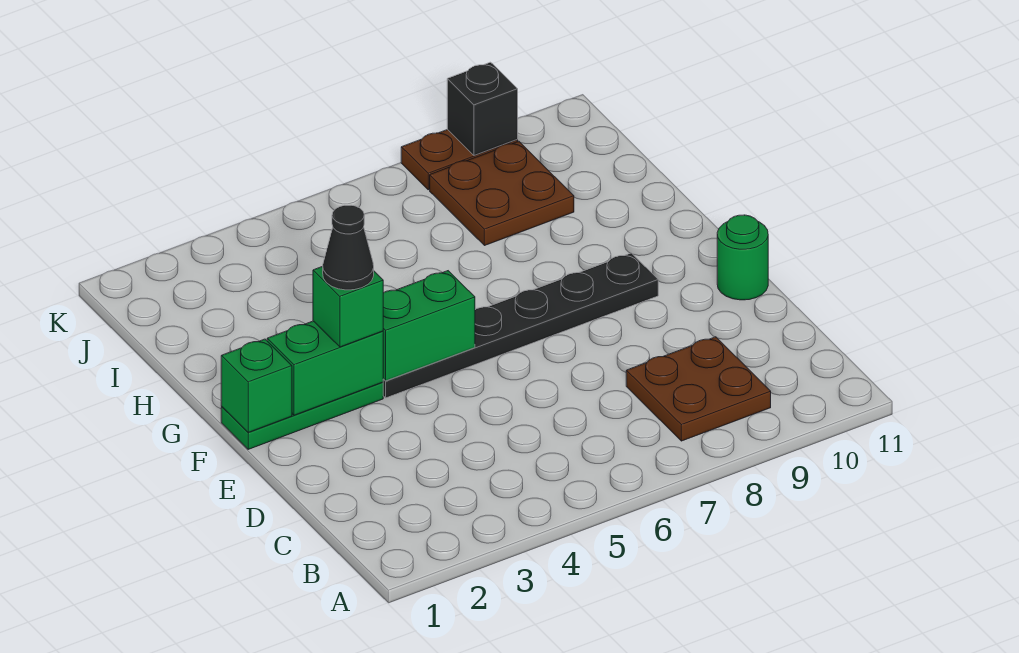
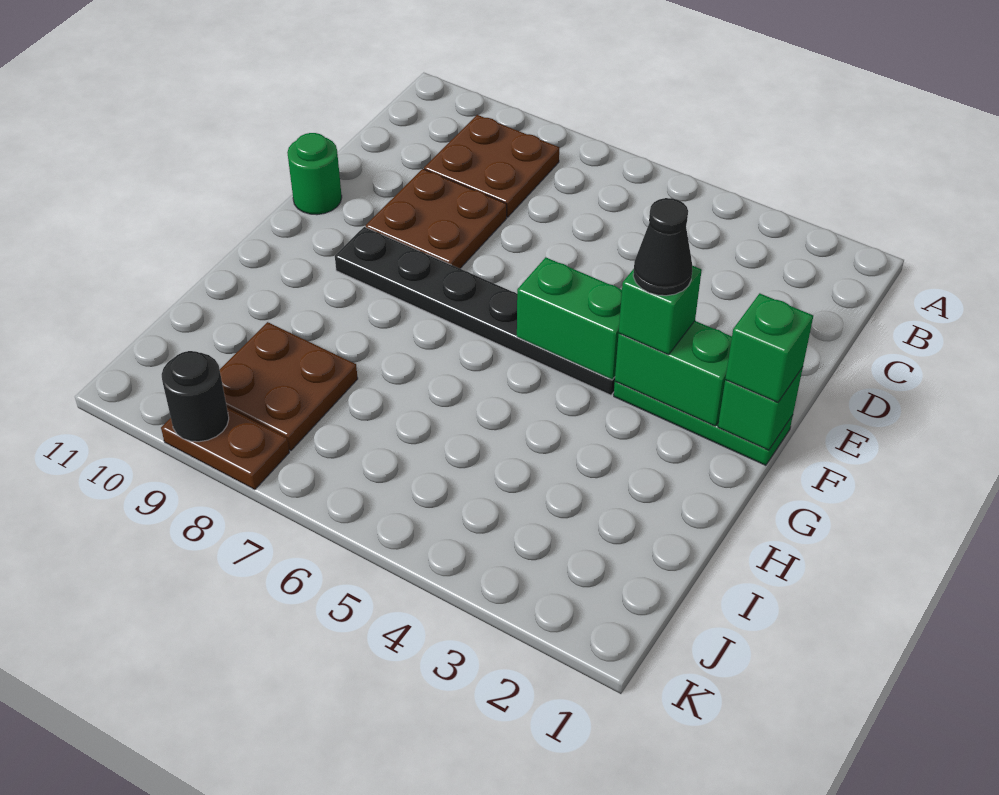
none -> brown plate D8:E9 level 1
none -> green brick F1 level 3
black brick K9 level 2 -> black round brick K9 level 2

